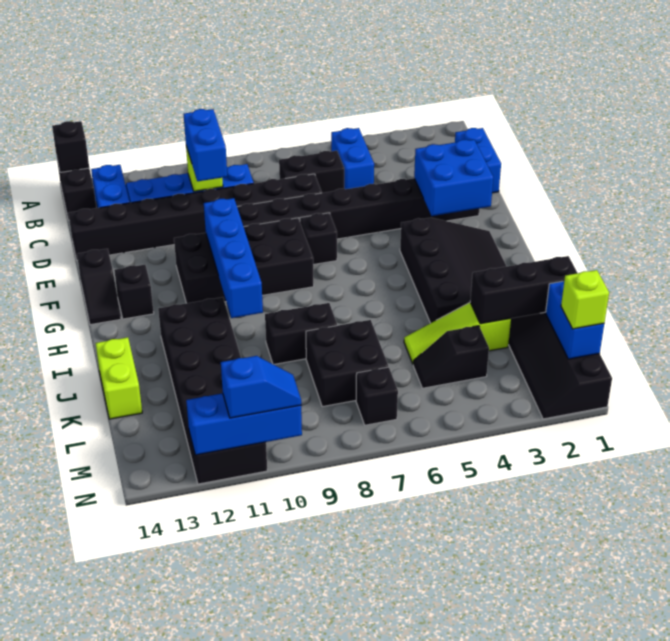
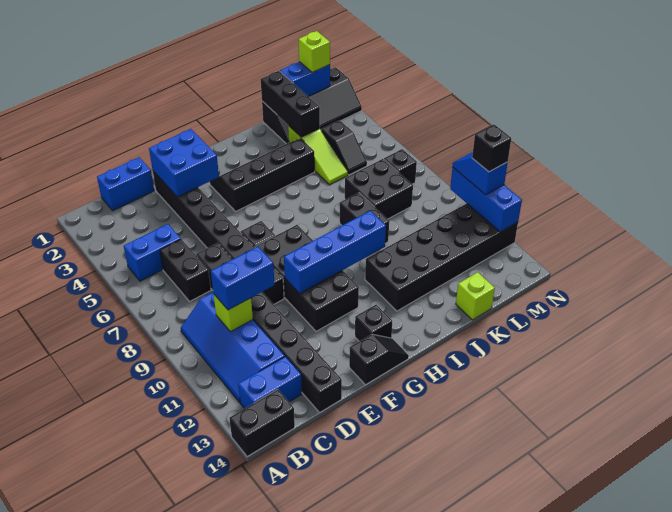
black brick A14 level 2 -> black brick N11 level 4
black slope G2:J4 level 1 top 4 -> black slope G3:J4 level 1 top 4
lime brick J14:K14 level 1 -> lime brick K14 level 1

